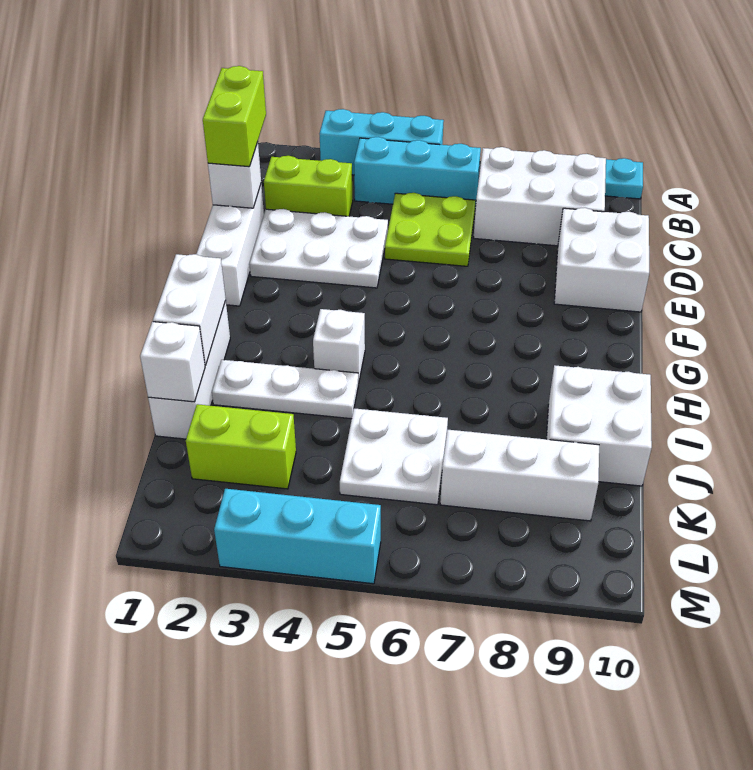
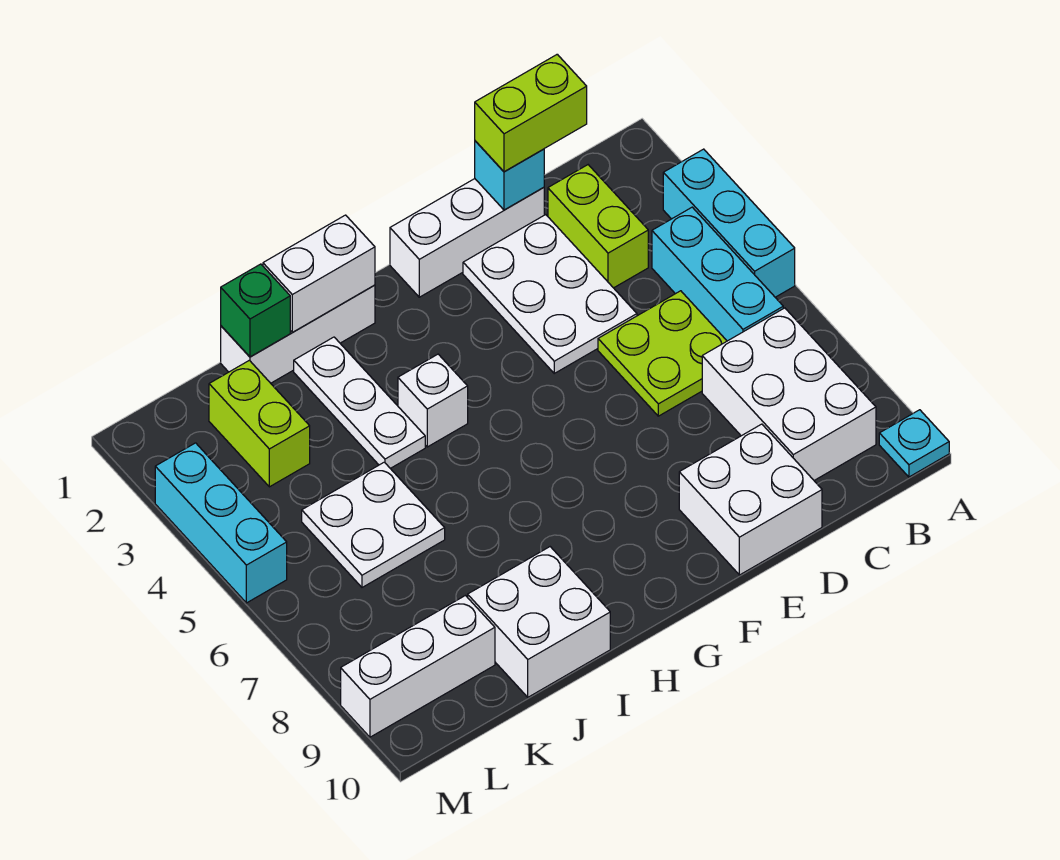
white brick D1 level 2 -> cyan brick D1 level 2
white brick J1 level 2 -> green brick J1 level 2
white brick K7:K9 level 1 -> white brick K9:M9 level 1

